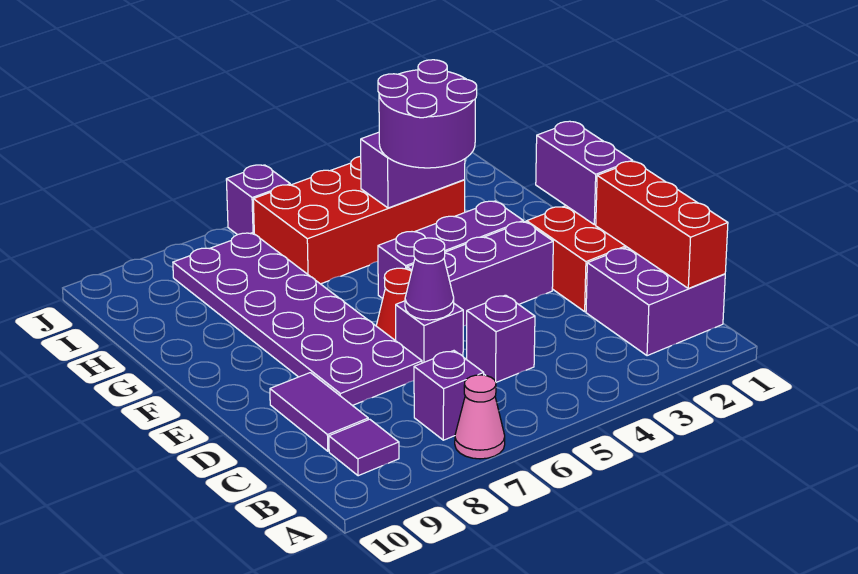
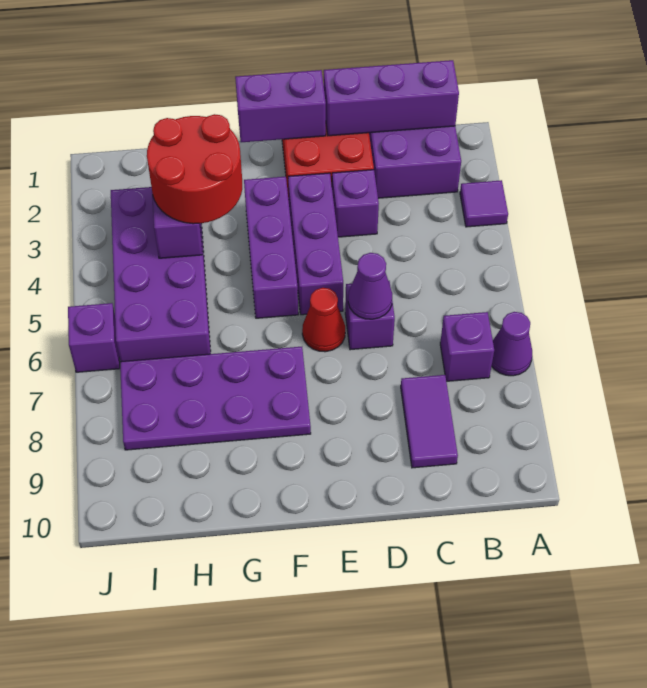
pink cone A7 level 1 -> purple cone A7 level 1
red brick B1:D1 level 2 -> purple brick B1:D1 level 2
purple tile B9 level 1 -> purple tile A3 level 1
purple brick C5 level 1 -> purple brick D3 level 1
purple tile C9:D9 level 1 -> purple tile C8:C9 level 1
purple plate D7:I8 level 1 -> purple plate F7:I8 level 1
purple round brick G3:H4 level 3 -> red round brick G3:H4 level 3
red brick H3:I6 level 1 -> purple brick H3:I6 level 1

